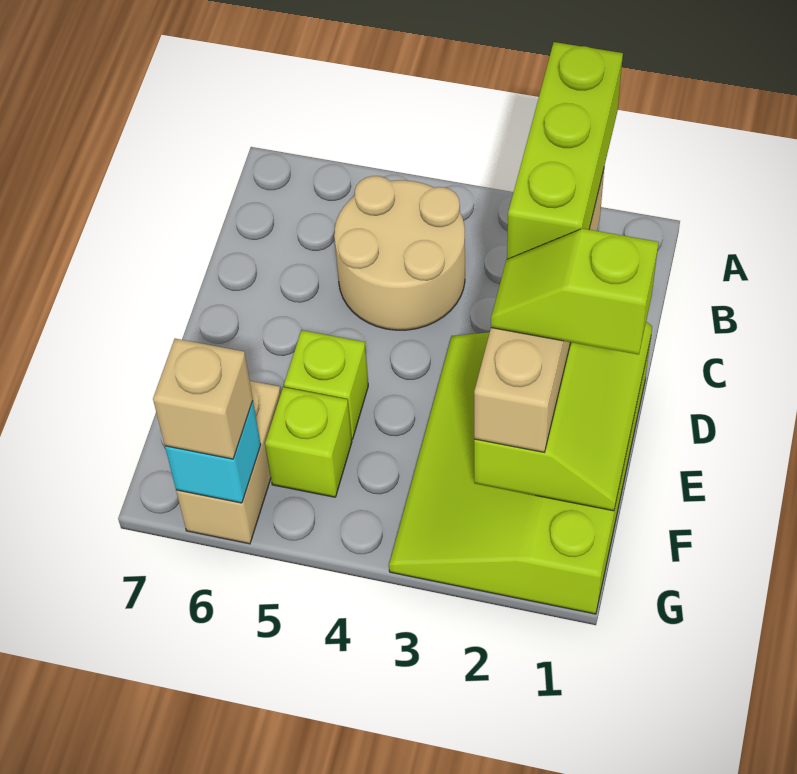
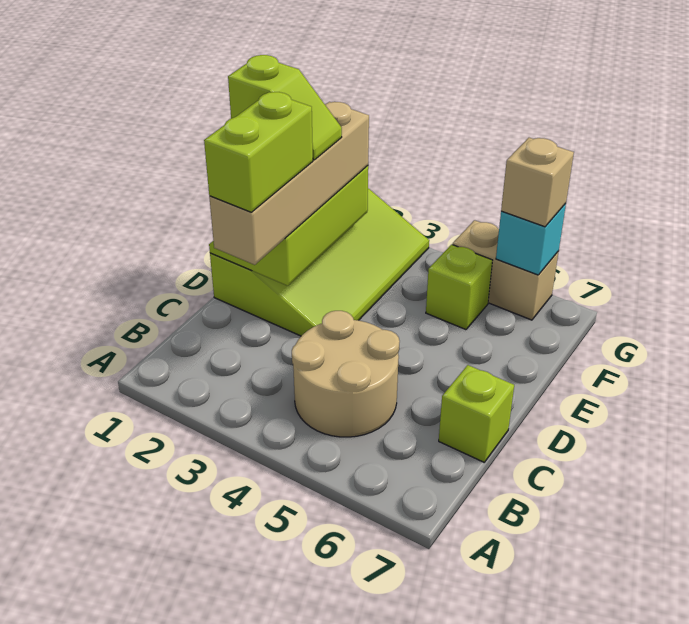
lime brick B2:D2 level 4 -> lime brick C2:D2 level 4
lime brick E5 level 1 -> lime brick C7 level 1
tan brick F6:G6 level 1 -> tan brick G5:G6 level 1

